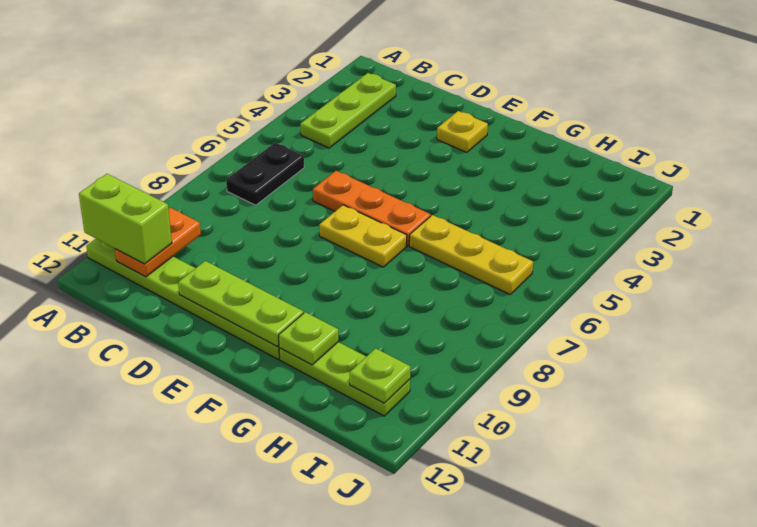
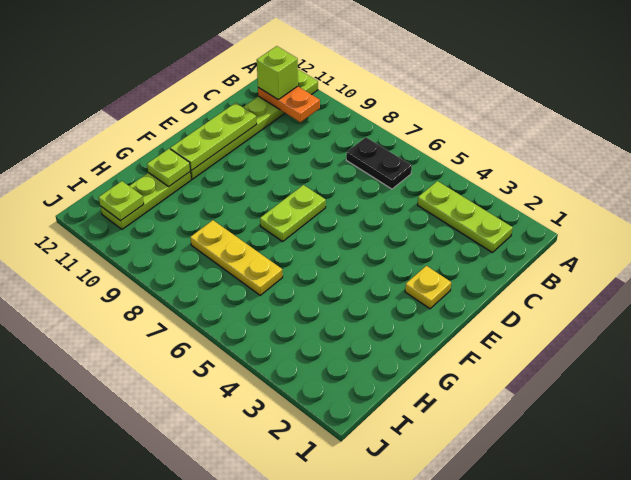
lime brick A11:B11 level 3 -> lime brick B11 level 3
orange plate D6:F6 level 1 -> none
yellow plate E7:F7 level 1 -> lime plate E7:F7 level 1
yellow plate G6:I6 level 1 -> yellow plate H6:H8 level 1

